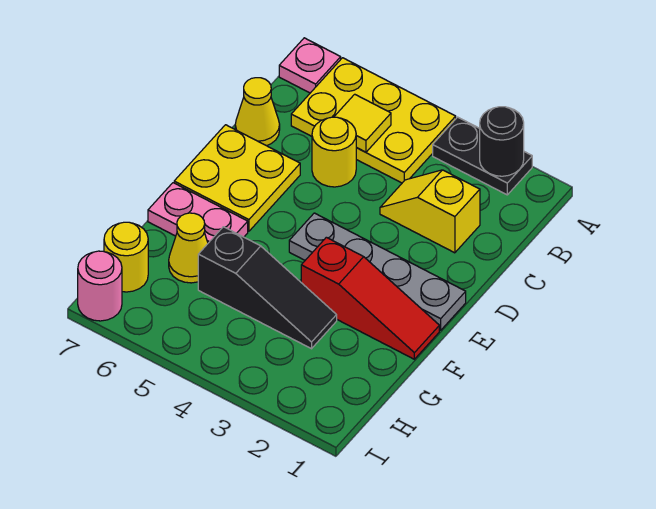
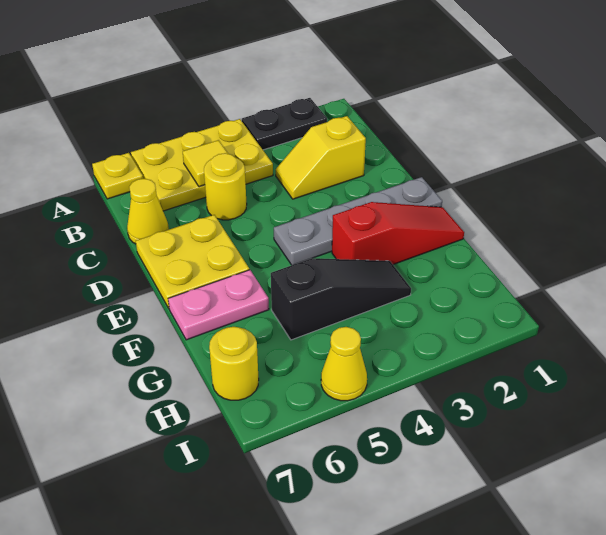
black round brick A2 level 2 -> none
pink plate A7 level 1 -> yellow plate A7 level 1
yellow cone G6 level 1 -> yellow cone I5 level 1
pink round brick I7 level 1 -> none

